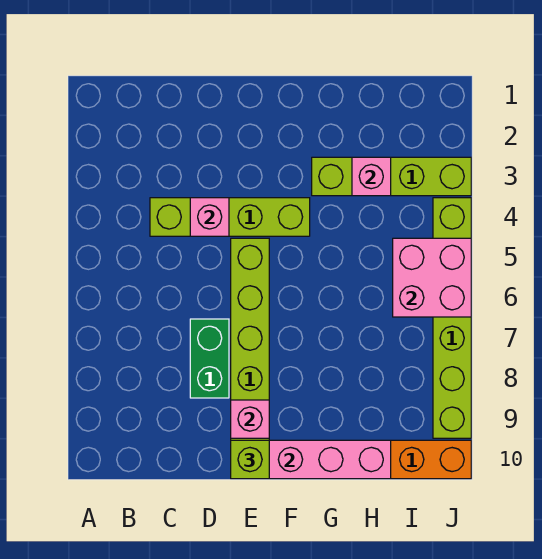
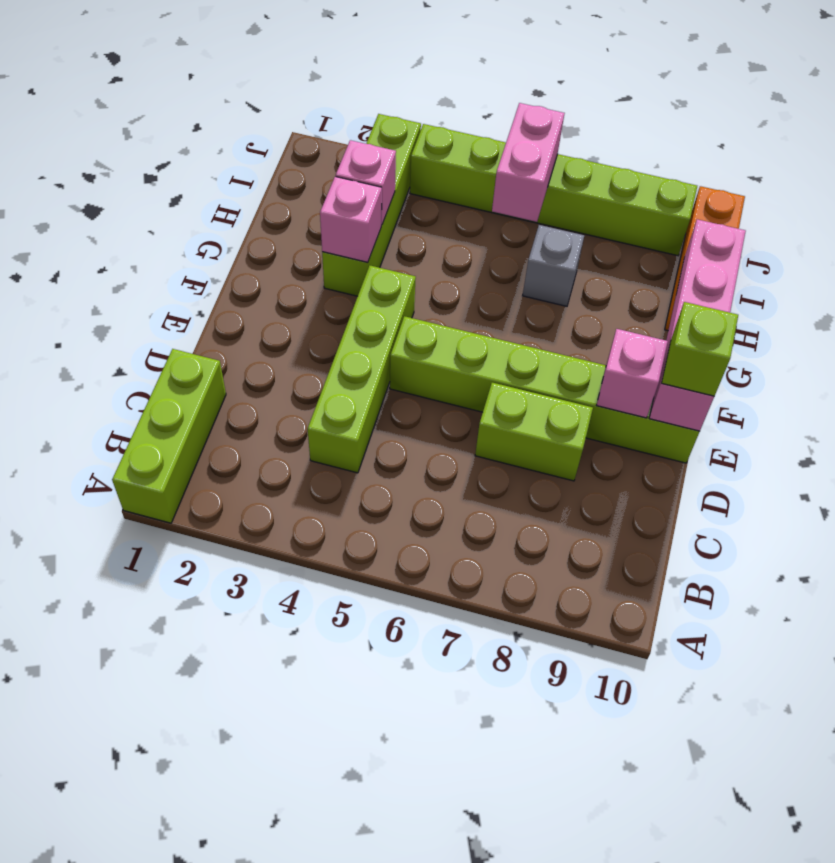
none -> lime brick A1:C1 level 1
pink brick D4 level 2 -> pink brick G3 level 2
green brick D7:D8 level 1 -> lime brick D7:D8 level 1
none -> grey brick H7 level 1
pink brick I5:J6 level 2 -> pink brick I6:J6 level 2

